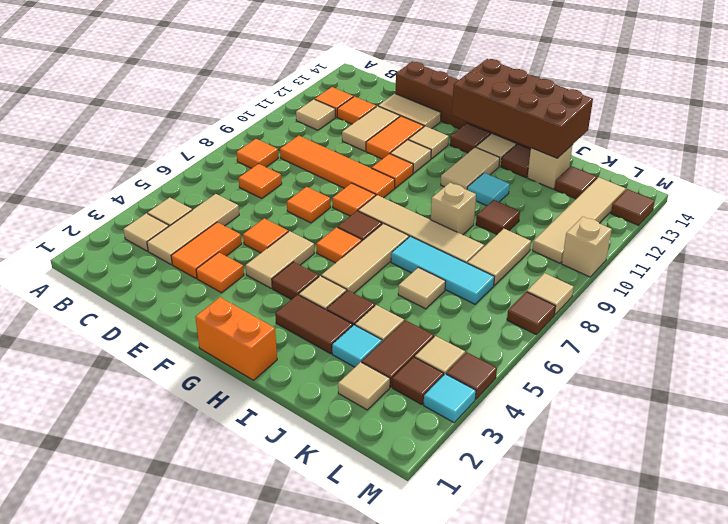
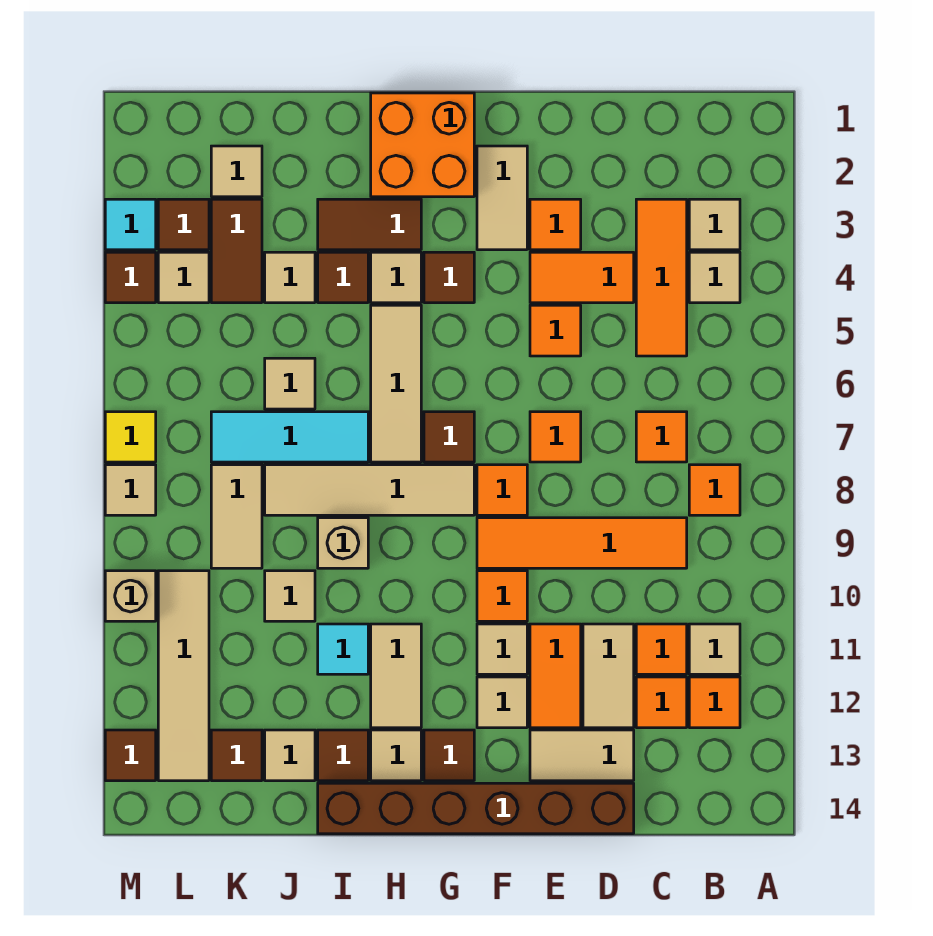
tan tile C3:C5 level 1 -> orange tile C3:C5 level 1
orange tile D3:D4 level 1 -> orange tile D4:E4 level 1
tan tile F4:F5 level 1 -> tan tile F2:F3 level 1
orange brick G1:H1 level 1 -> orange brick G1:H2 level 1
orange tile G6 level 1 -> orange tile C11 level 1
brown brick G13:J14 level 2 -> none
cyan tile J3 level 1 -> none
brown tile J10 level 1 -> tan tile J10 level 1
tan brick J13 level 1 -> tan tile J13 level 1
brown tile M7 level 1 -> yellow tile M7 level 1

